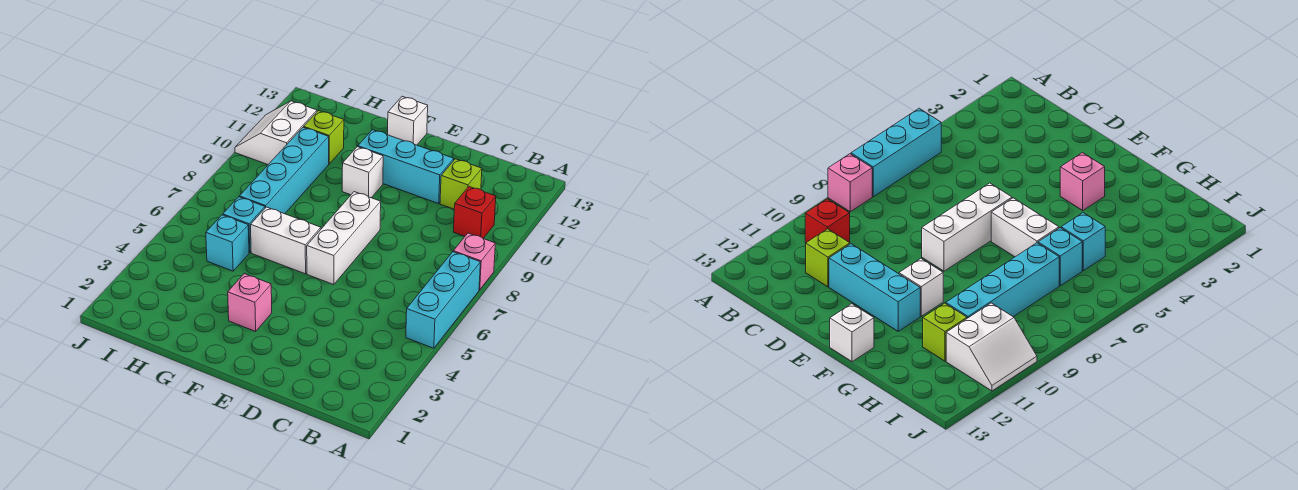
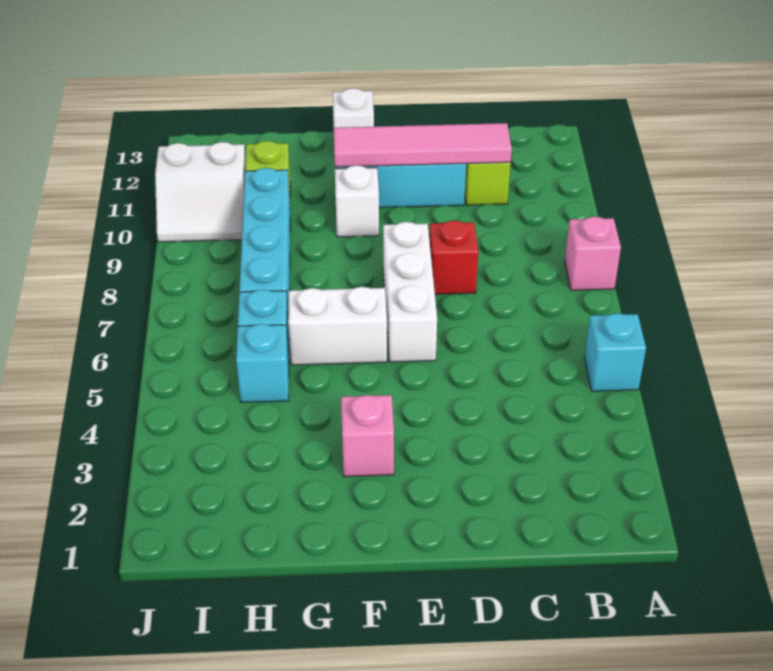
cyan brick A5:A7 level 1 -> cyan brick A5 level 1
red brick B10 level 1 -> red brick D8 level 1
none -> pink tile C11:F11 level 2
white slope I10:J11 level 1 top I -> white slope I10:J11 level 1 top 11

